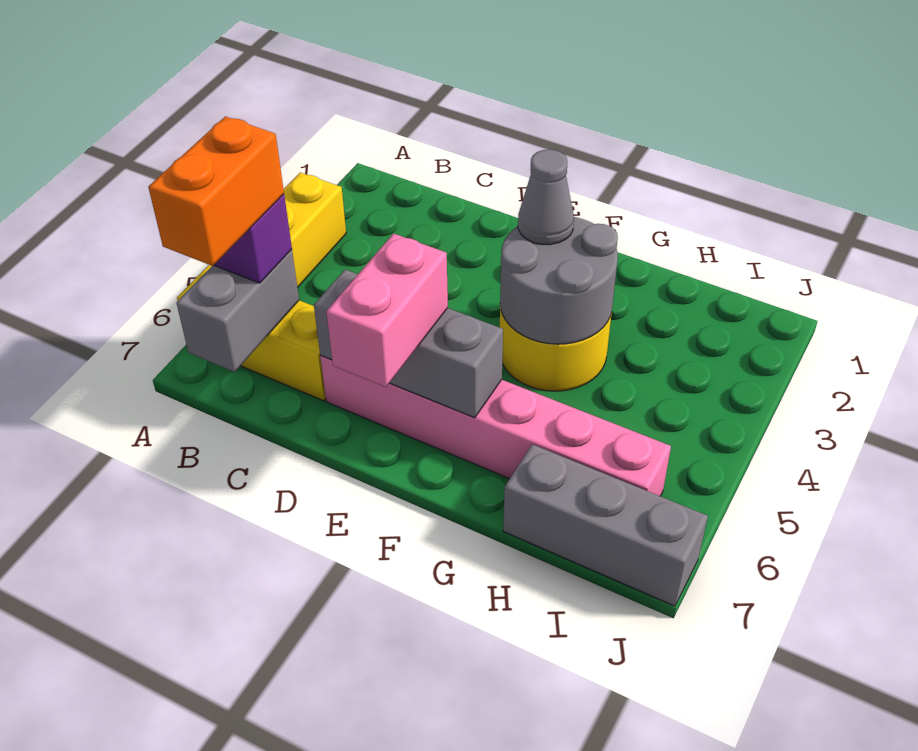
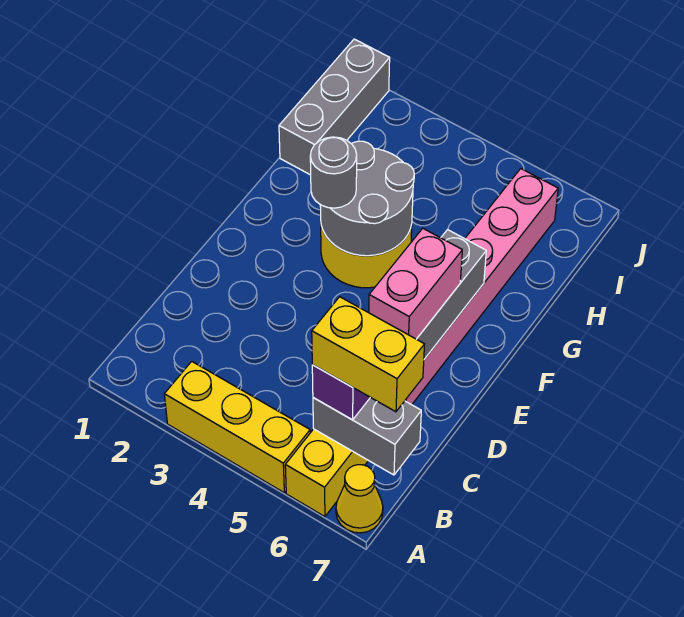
none -> yellow cone A7 level 1
orange brick B6:B7 level 4 -> yellow brick B6:B7 level 4
pink brick E6:E7 level 3 -> pink brick D6:E6 level 3
grey cone F3 level 3 -> grey round brick F3 level 3
grey brick H7:J7 level 1 -> grey brick H1:J1 level 1

